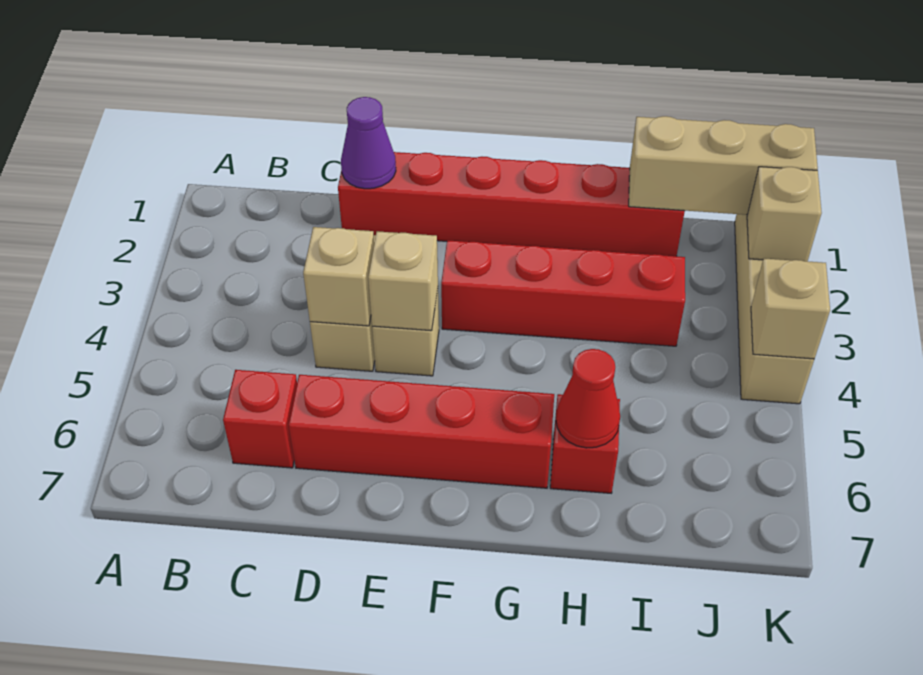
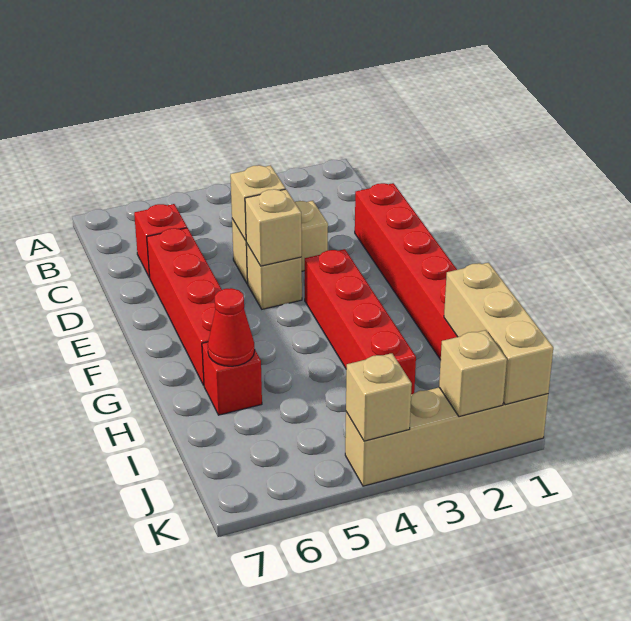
purple cone D1 level 2 -> none

